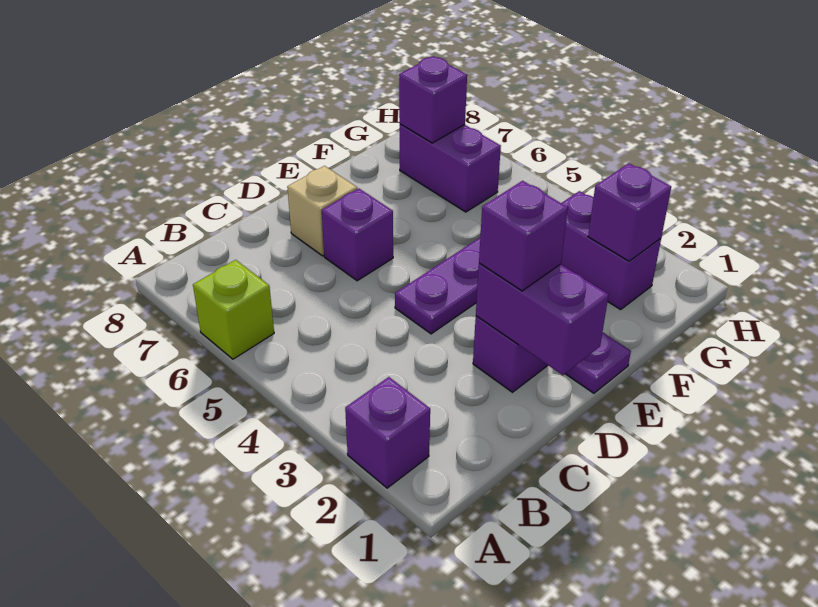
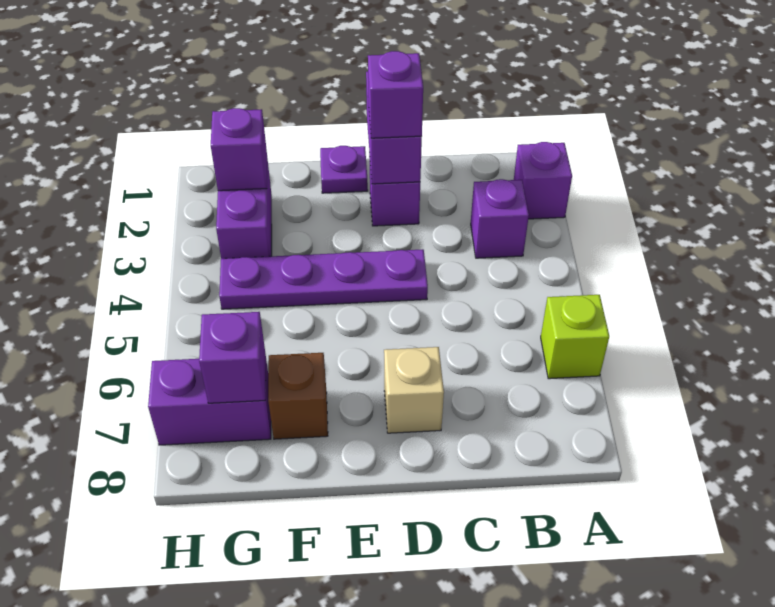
purple brick D6 level 1 -> purple brick B3 level 1
none -> brown brick F7 level 1
purple brick G6:G7 level 1 -> purple brick G7:H7 level 1

